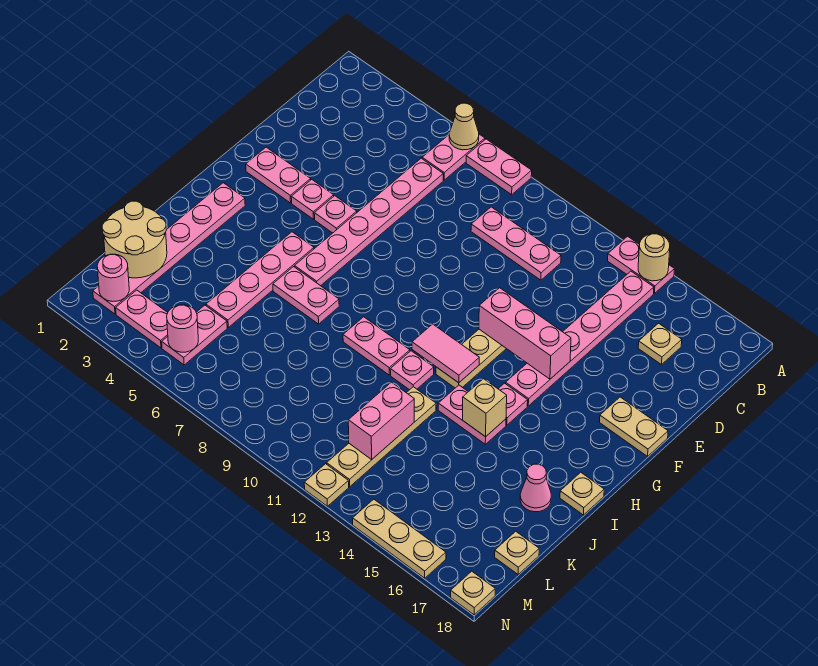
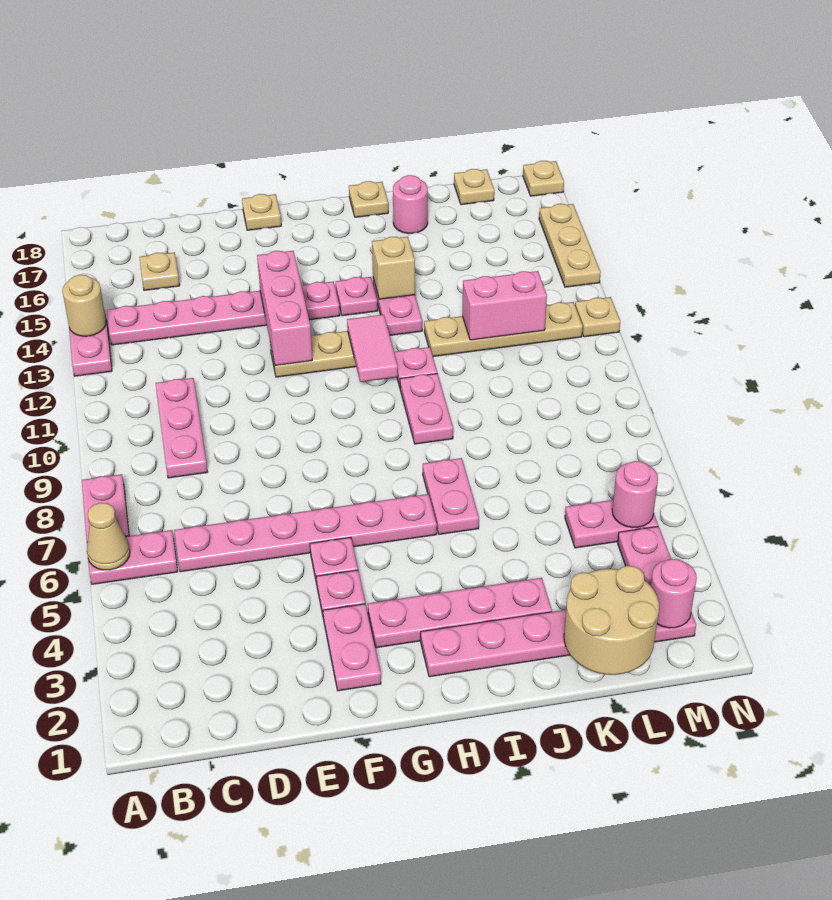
tan plate F17:F18 level 1 -> tan plate F18 level 1
pink plate H5:K5 level 1 -> pink plate G3:J3 level 1
pink cone J17 level 1 -> pink round brick J17 level 1

